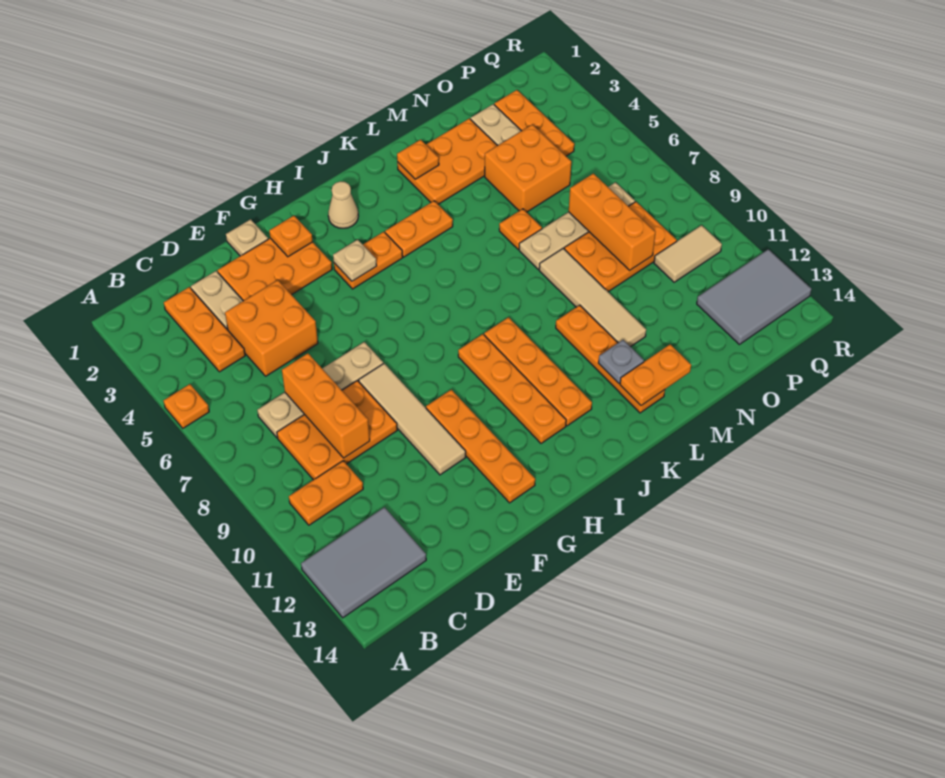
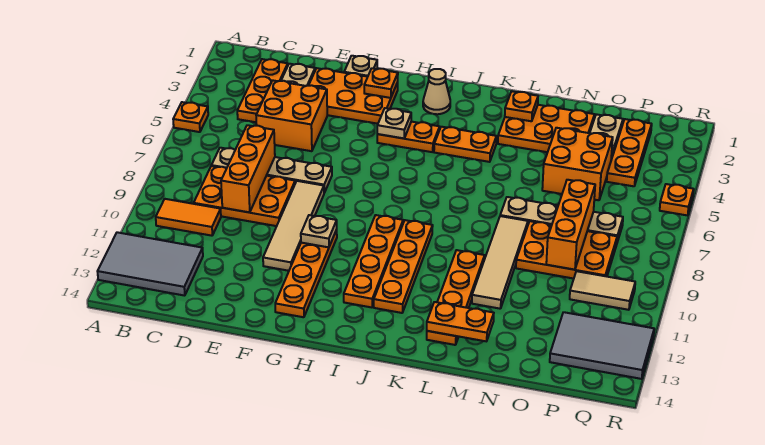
orange plate B10:C10 level 1 -> orange tile B10:C10 level 1
none -> tan plate G10 level 2
grey plate L12 level 2 -> none
orange plate M6 level 1 -> orange plate R5 level 1

